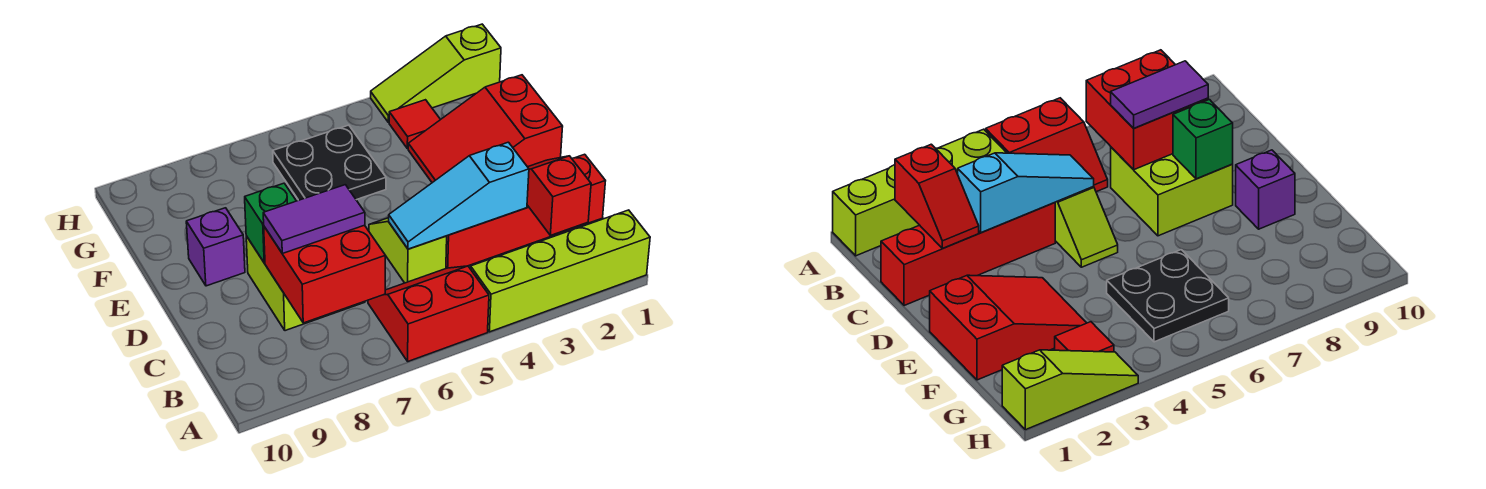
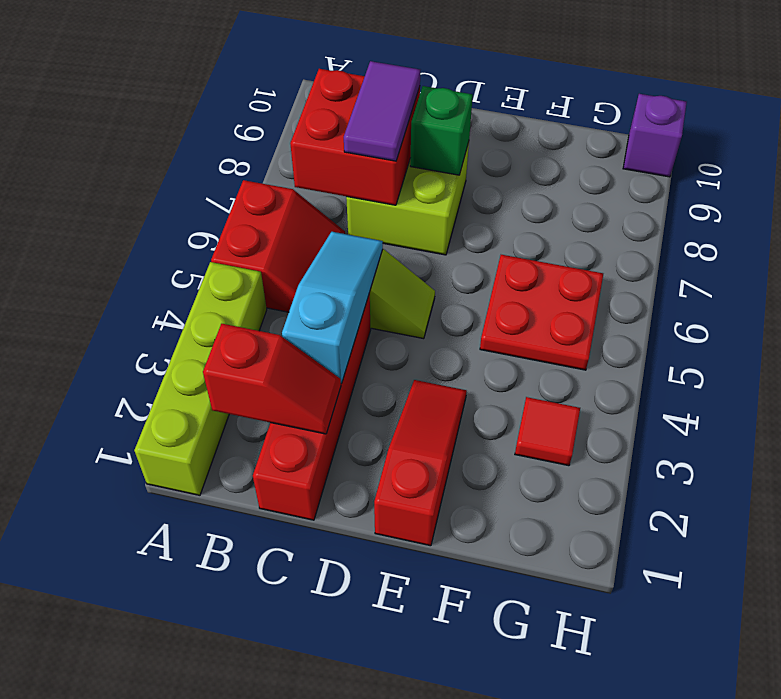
red slope E1:F3 level 1 top 1 -> red slope E1:E3 level 1 top 1
purple brick E9 level 1 -> purple brick H10 level 1
black plate F5:G6 level 1 -> red plate F5:G6 level 1
lime slope H1:H3 level 1 top 1 -> none

